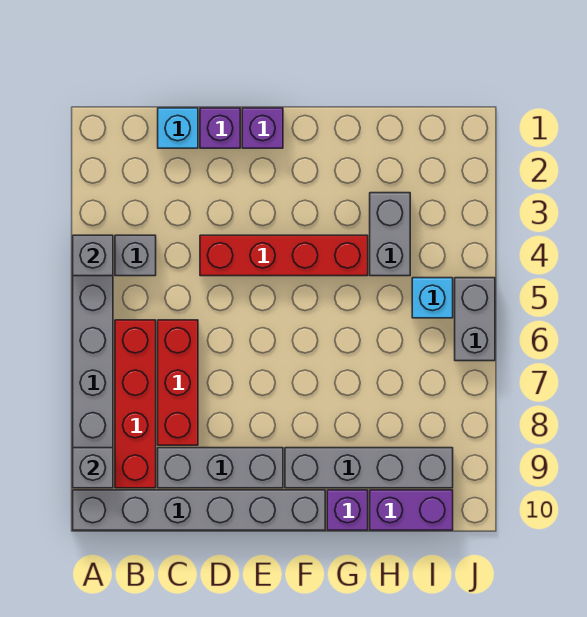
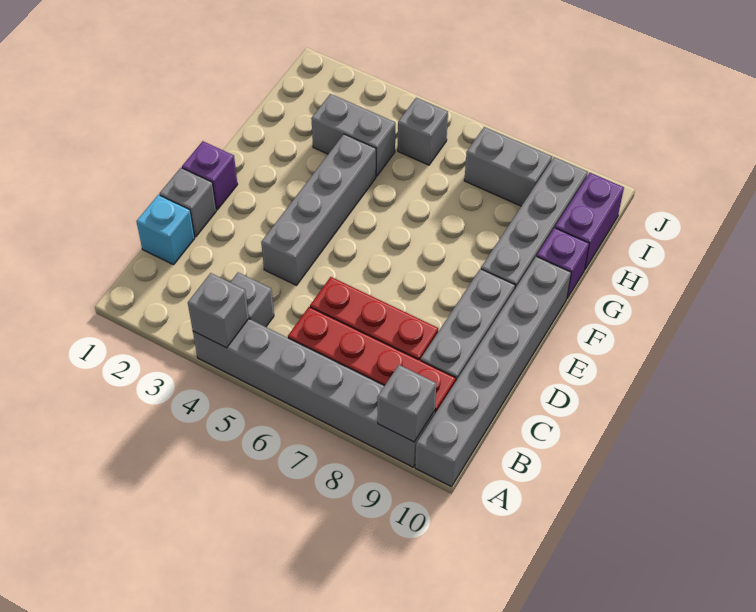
purple brick D1 level 1 -> grey brick D1 level 1
red brick D4:G4 level 1 -> grey brick D4:G4 level 1
cyan brick I5 level 1 -> grey brick I5 level 1
grey brick J5:J6 level 1 -> grey brick I7:I8 level 1

